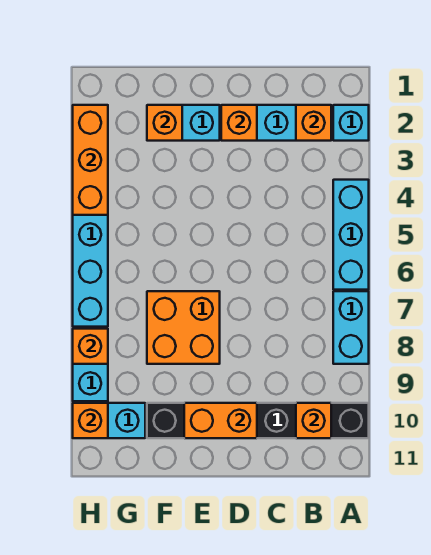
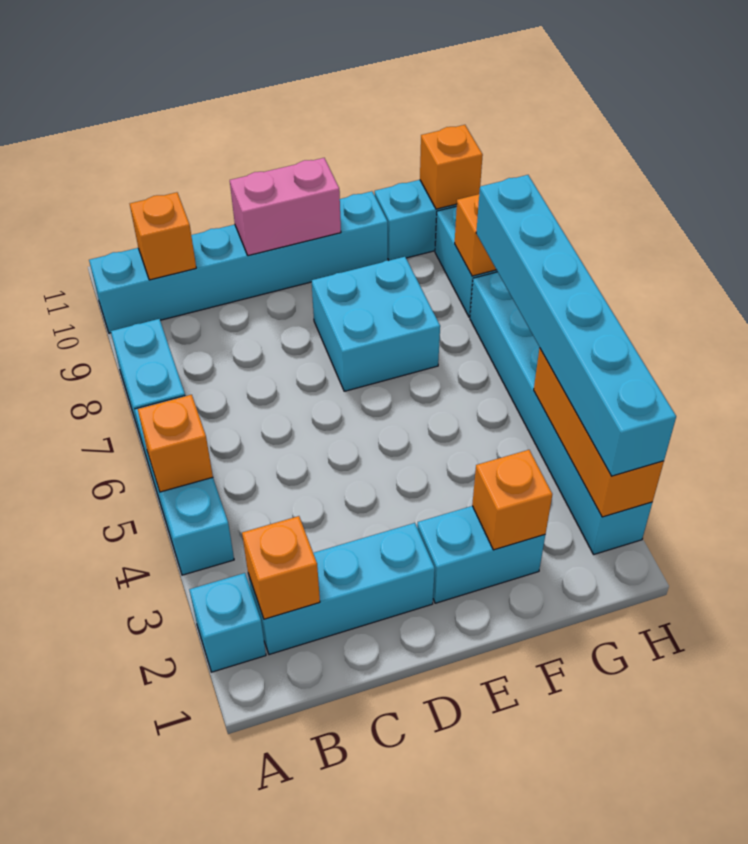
black brick A10:F10 level 1 -> cyan brick A10:F10 level 1
orange brick D2 level 2 -> orange brick A5 level 2
orange brick D10:E10 level 2 -> pink brick D10:E10 level 2
orange brick E7:F8 level 1 -> cyan brick E7:F8 level 1
none -> cyan brick H2:H7 level 3

